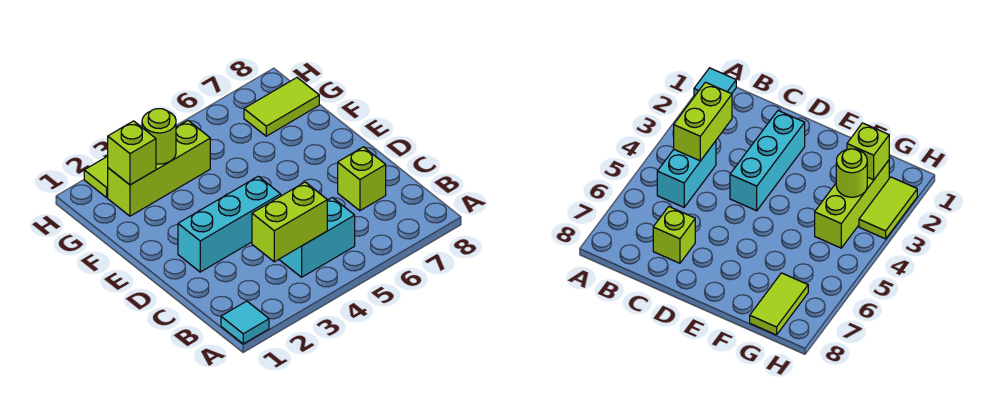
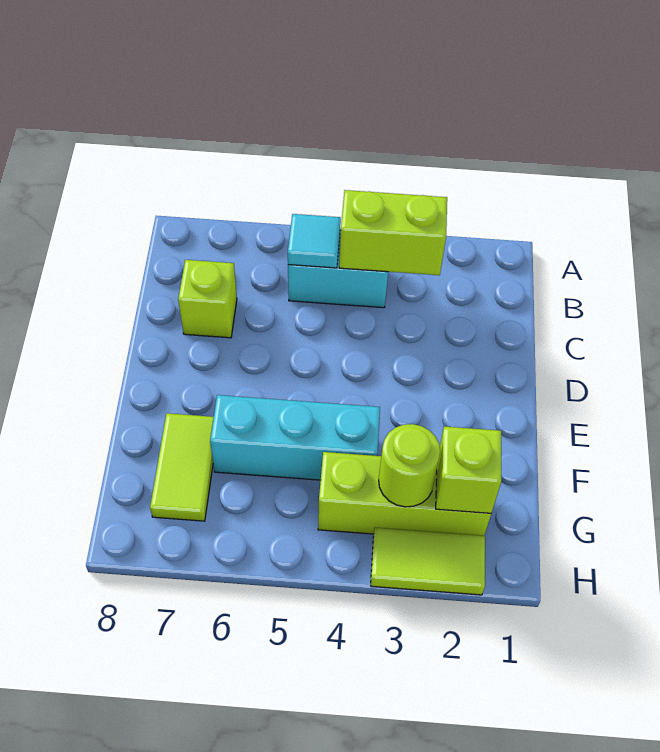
cyan tile A1 level 1 -> cyan tile B5 level 2
cyan brick D2:D4 level 1 -> cyan brick F4:F6 level 1
lime tile G7:G8 level 1 -> lime tile F7:G7 level 1

